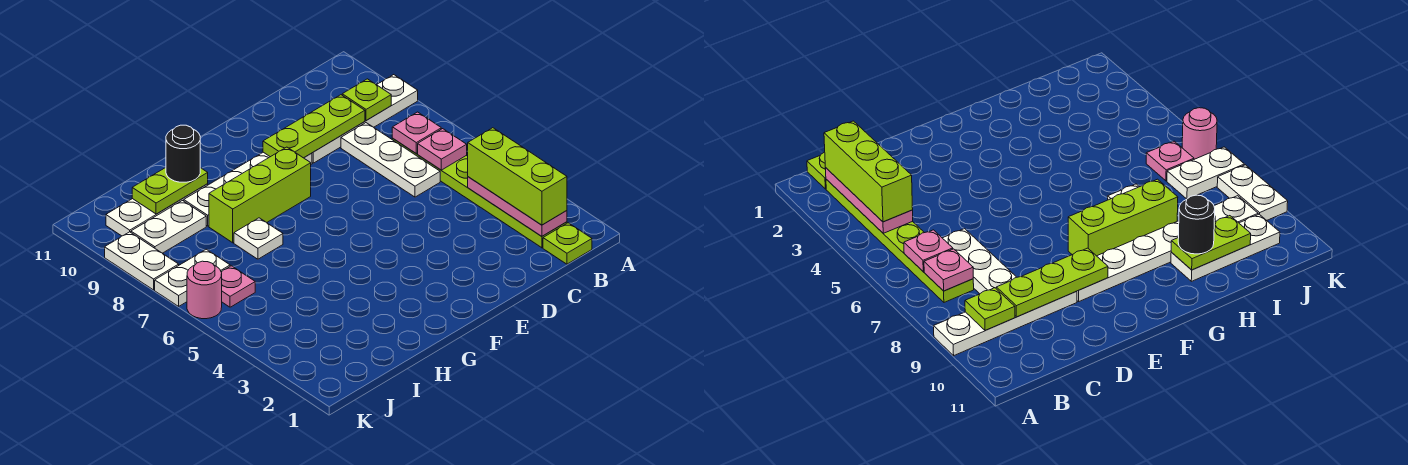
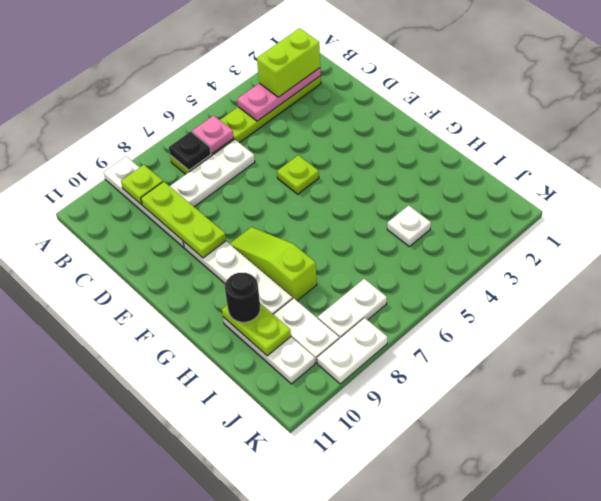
lime plate B1 level 1 -> lime plate E5 level 1
lime brick B2:B4 level 3 -> lime brick B2:B3 level 3
pink plate B7 level 2 -> black plate B7 level 2
lime brick F8:H8 level 1 -> lime slope F8:H8 level 1 top H
white plate H7 level 1 -> white plate I4 level 1
pink plate J6 level 1 -> none
white plate J7:K7 level 1 -> white plate J7:J8 level 1
pink round brick K6 level 1 -> none

